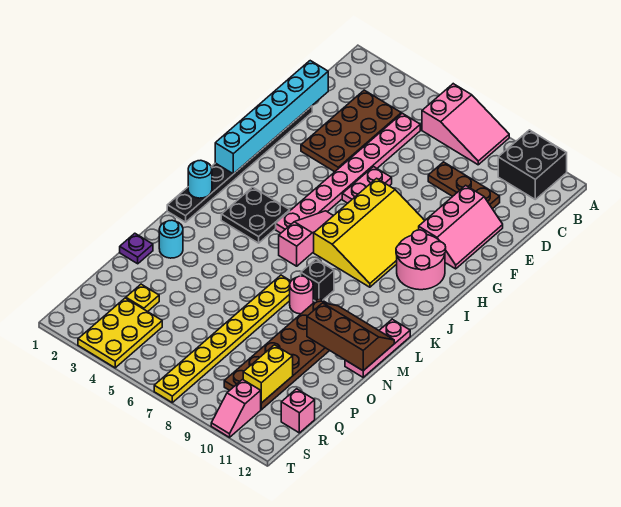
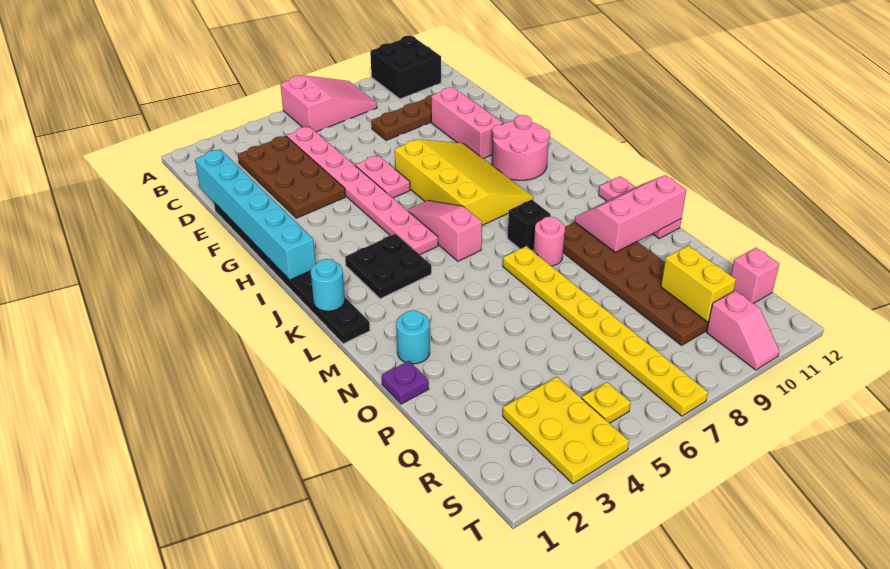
brown slope M10:N12 level 2 top N -> pink slope M10:N12 level 2 top N
yellow plate Q3 level 1 -> yellow plate S5 level 1

